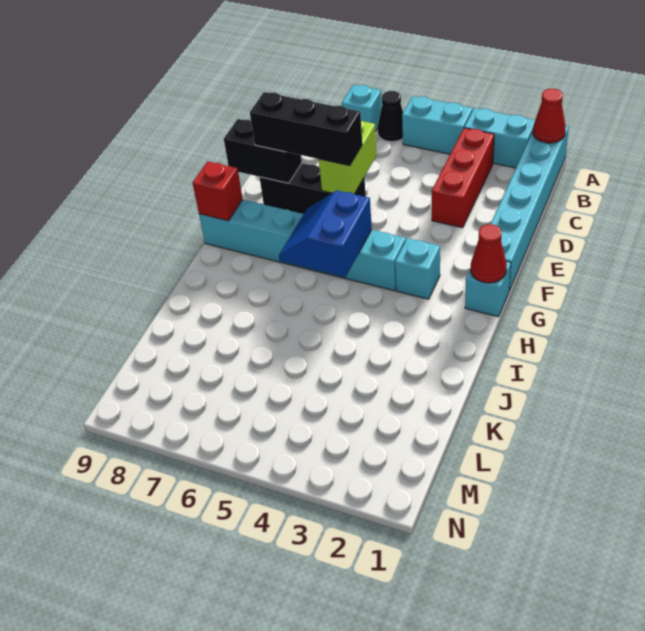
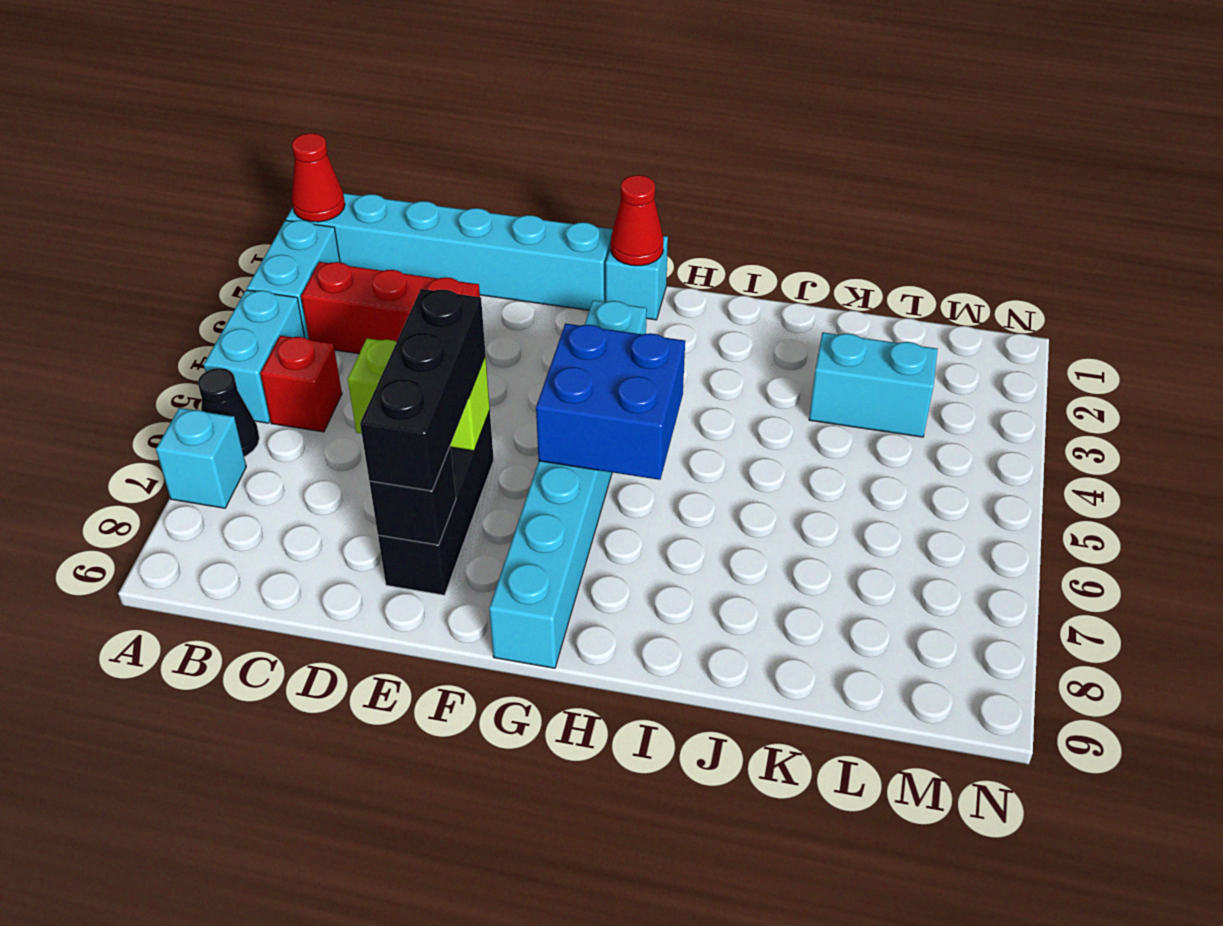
black brick E8:E9 level 2 -> black brick E8 level 2
blue slope G5:H6 level 2 top 5 -> blue brick G5:H6 level 2
red brick G9 level 2 -> red brick B5 level 1
none -> cyan brick K3:L3 level 1

